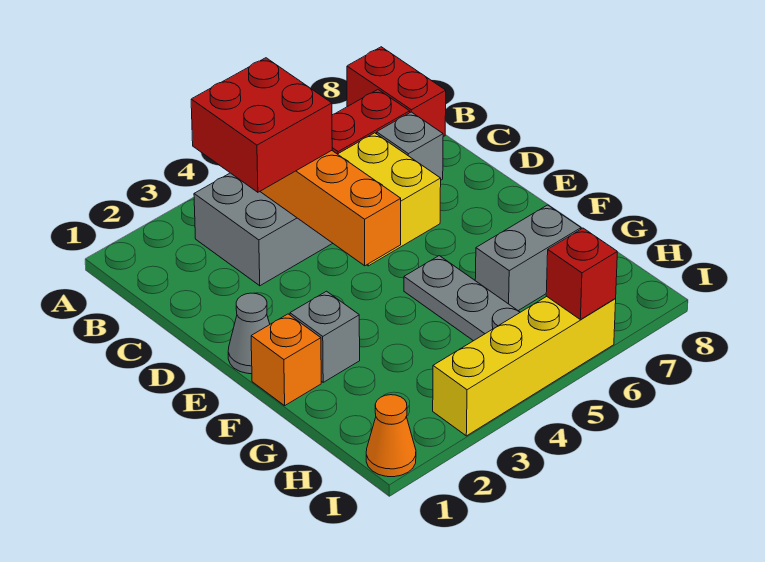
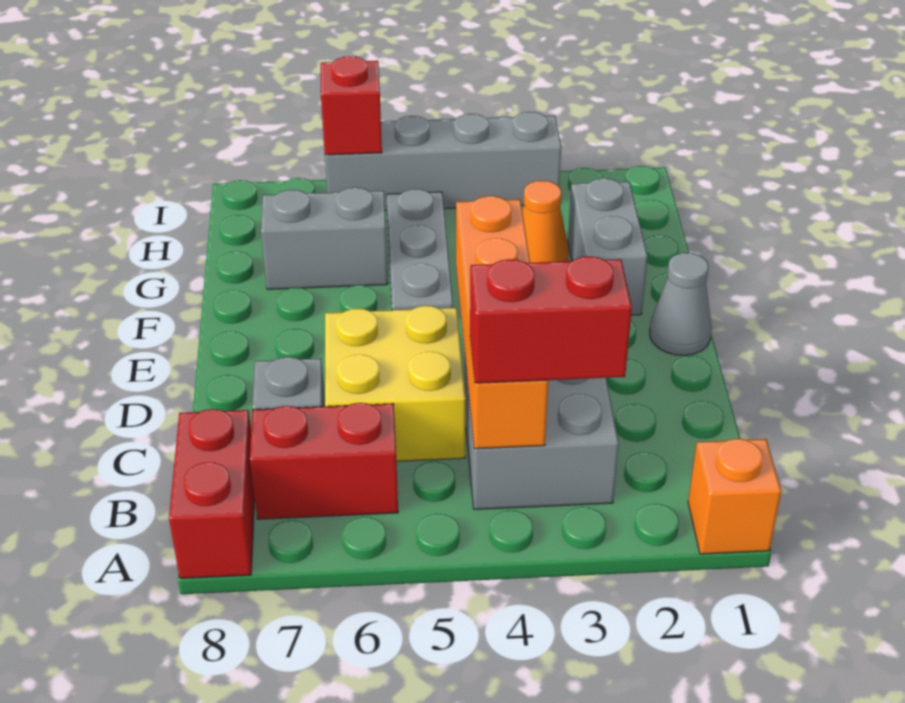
red brick B3:C4 level 3 -> red brick B3:B4 level 3
orange brick F1 level 1 -> orange brick A1 level 1
grey brick F2 level 1 -> grey brick F2:G2 level 1
orange cone I1 level 1 -> orange cone G3 level 1
yellow brick I3:I6 level 1 -> grey brick I3:I6 level 1

